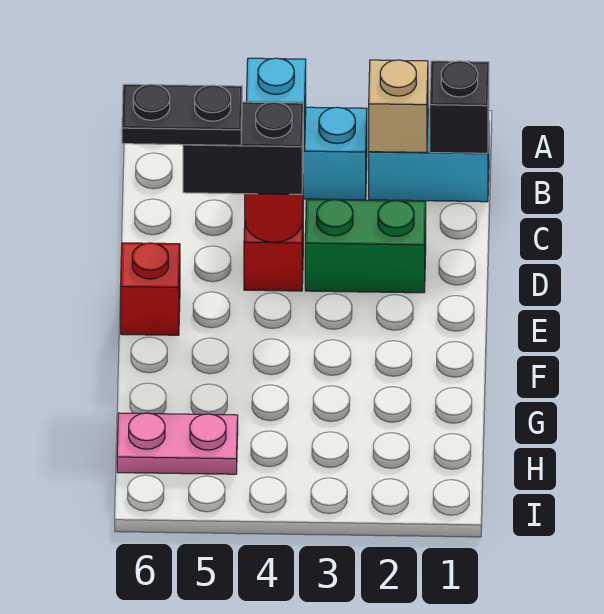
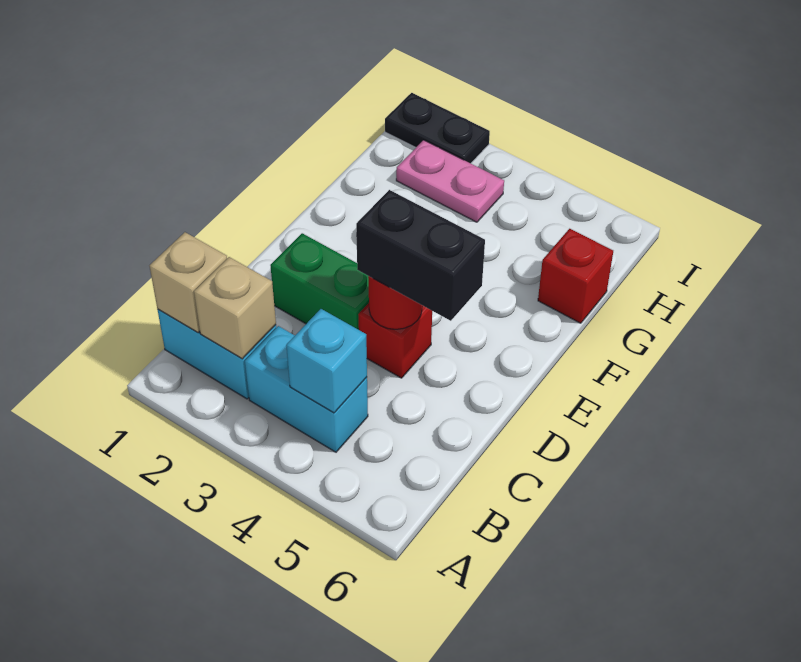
black brick B1 level 2 -> tan brick B1 level 2
black plate D5:D6 level 4 -> black plate I1:I2 level 1
red brick E6 level 1 -> red brick G6 level 1
pink plate H5:H6 level 1 -> pink plate H2:H3 level 1

